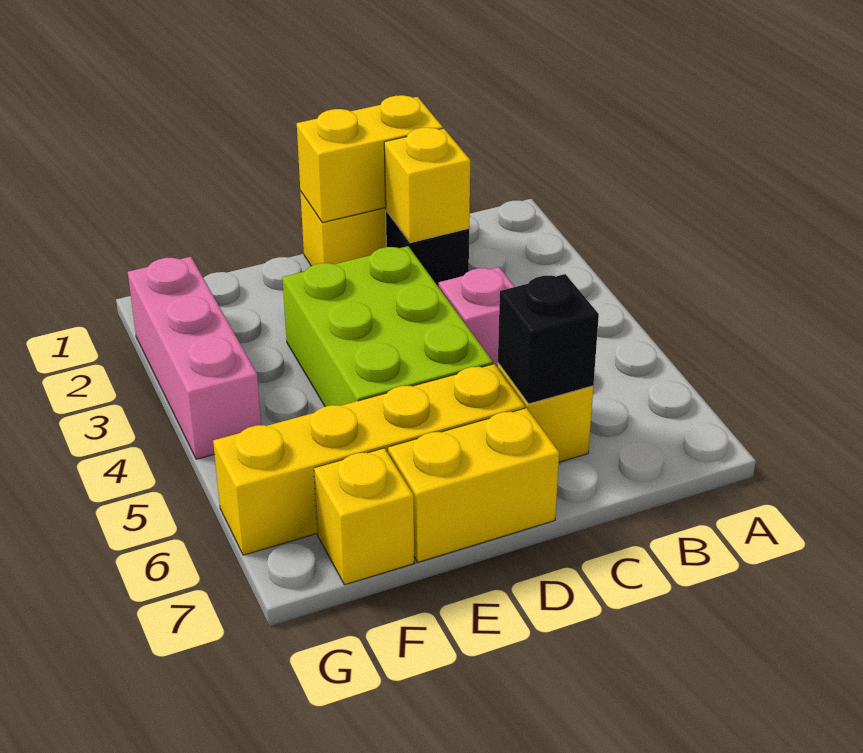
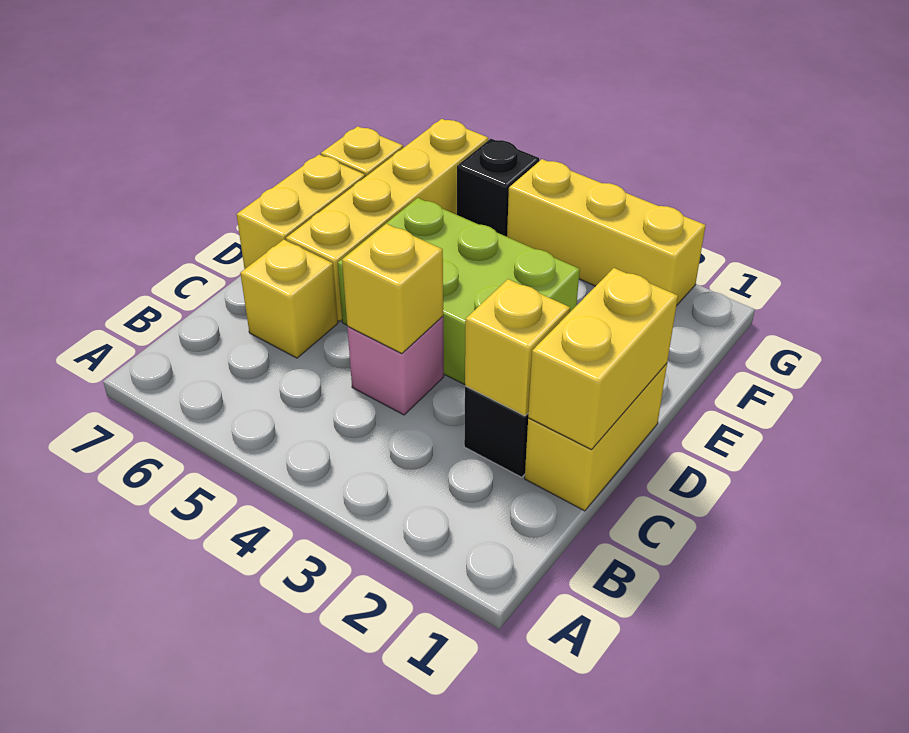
none -> yellow brick C4 level 2
black brick C6 level 2 -> black brick G5 level 1
pink brick G2:G4 level 1 -> yellow brick G2:G4 level 1

